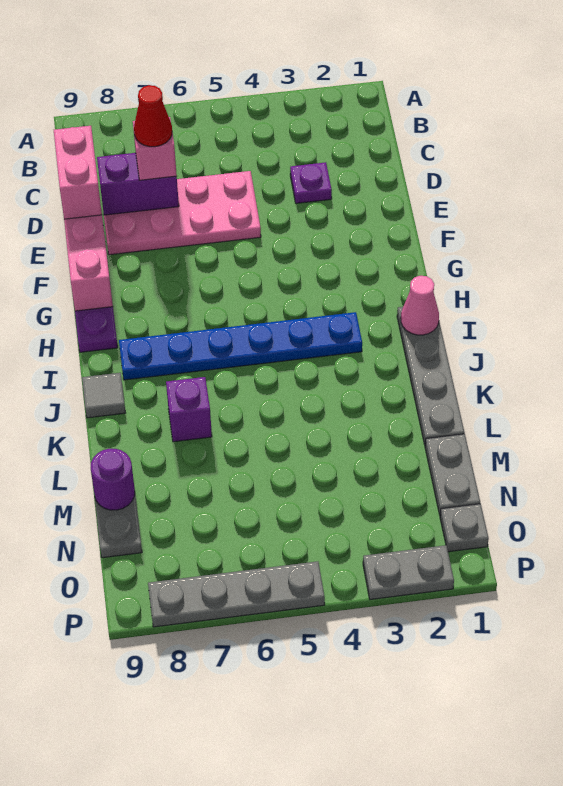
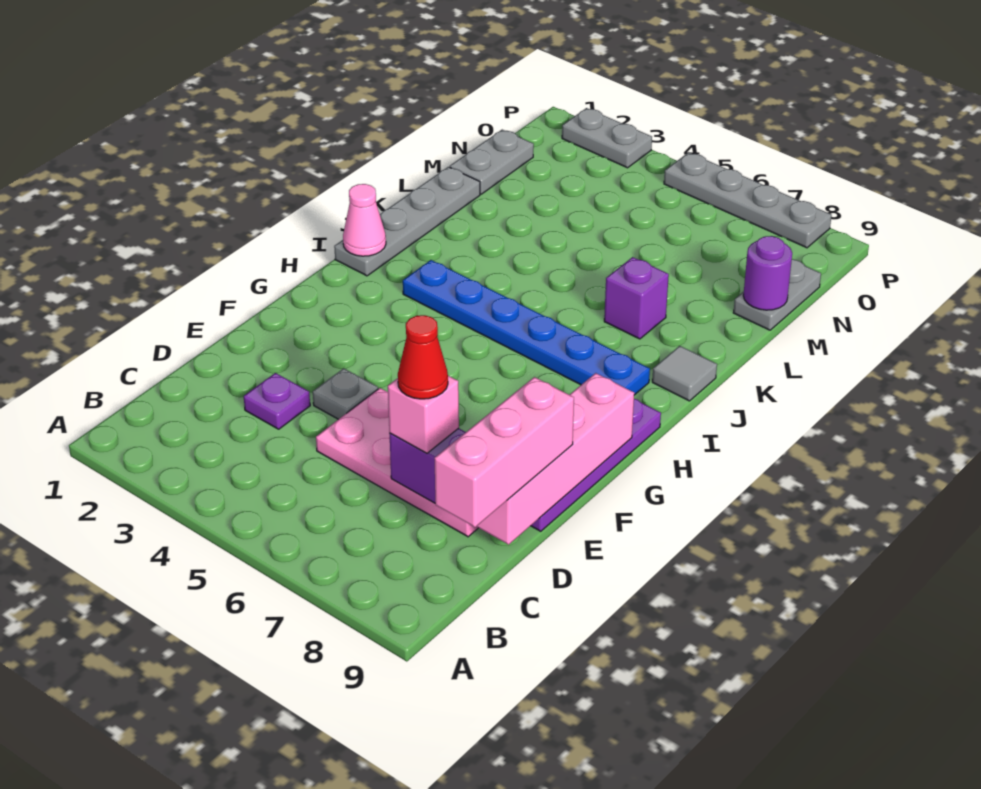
pink brick D9:E9 level 3 -> pink brick C9:E9 level 3
grey plate O1 level 1 -> grey plate E4 level 1

